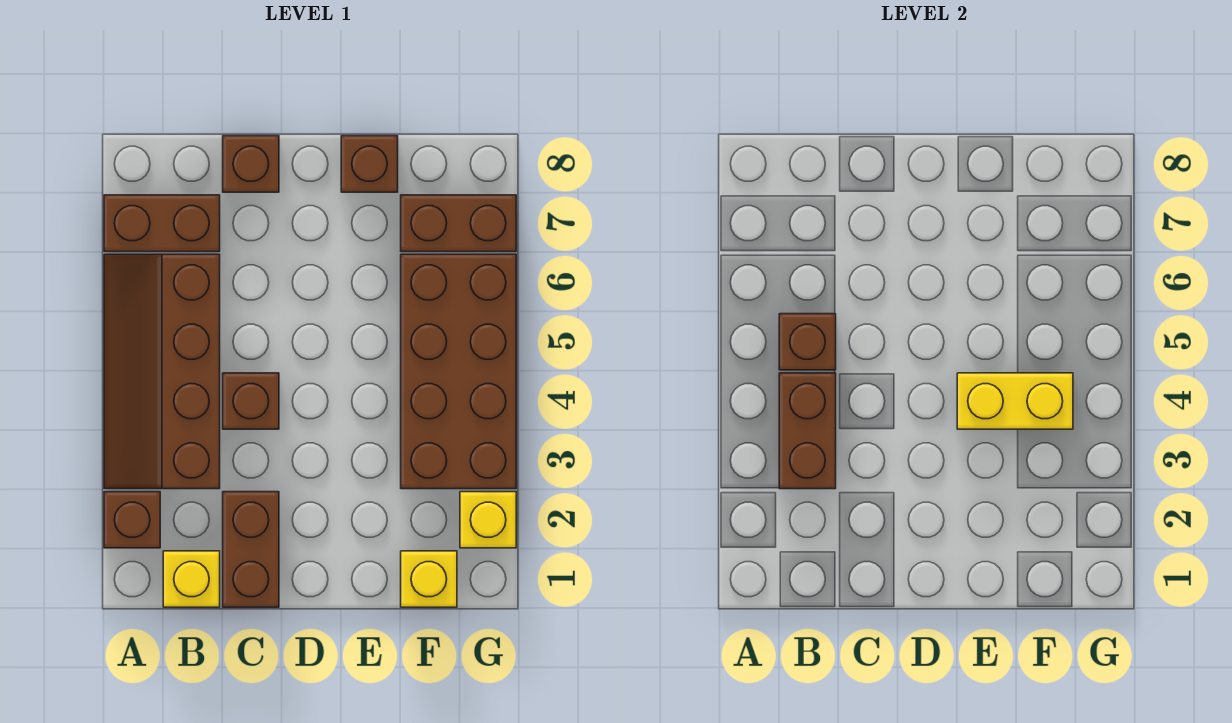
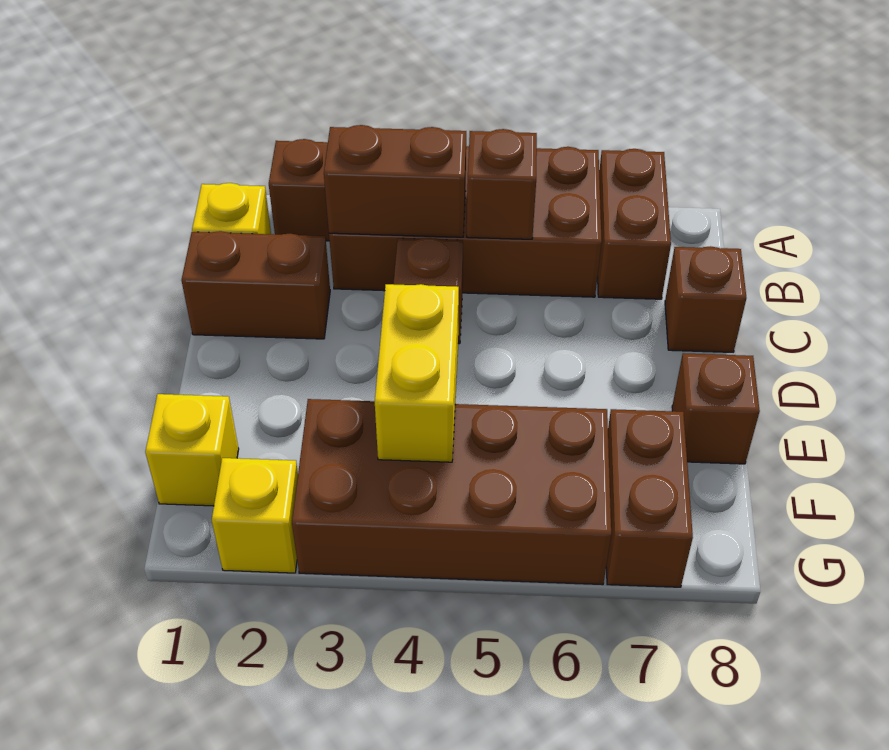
brown slope A3:B6 level 1 top B -> brown brick A3:B6 level 1

